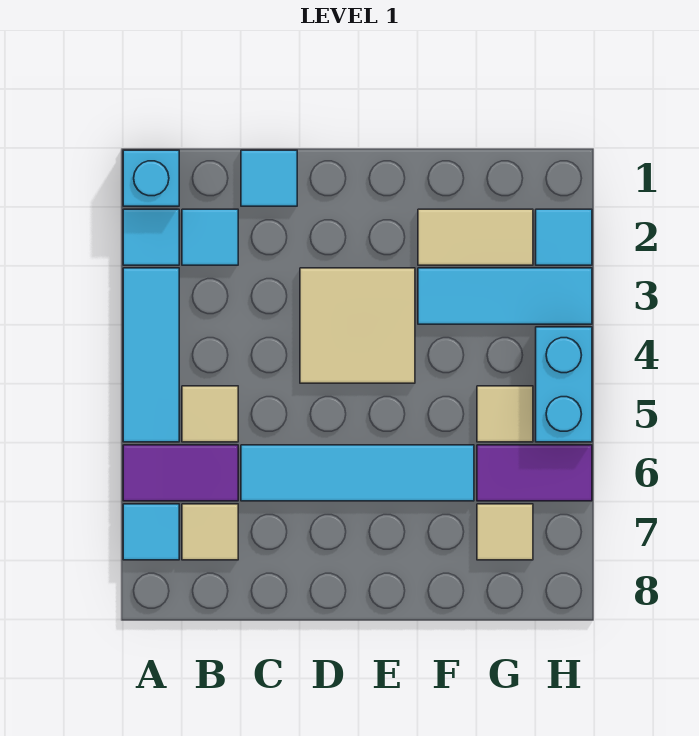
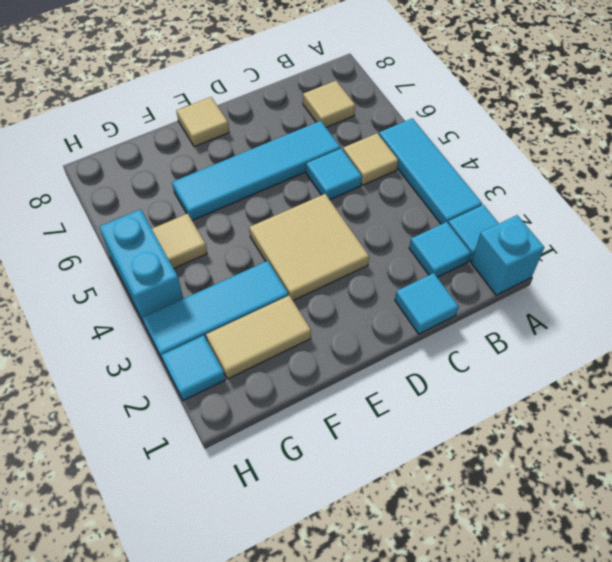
purple tile A6:B6 level 1 -> none
cyan tile A7 level 1 -> cyan tile C5 level 1
purple tile G6:H6 level 1 -> none
tan tile G7 level 1 -> tan tile E8 level 1

